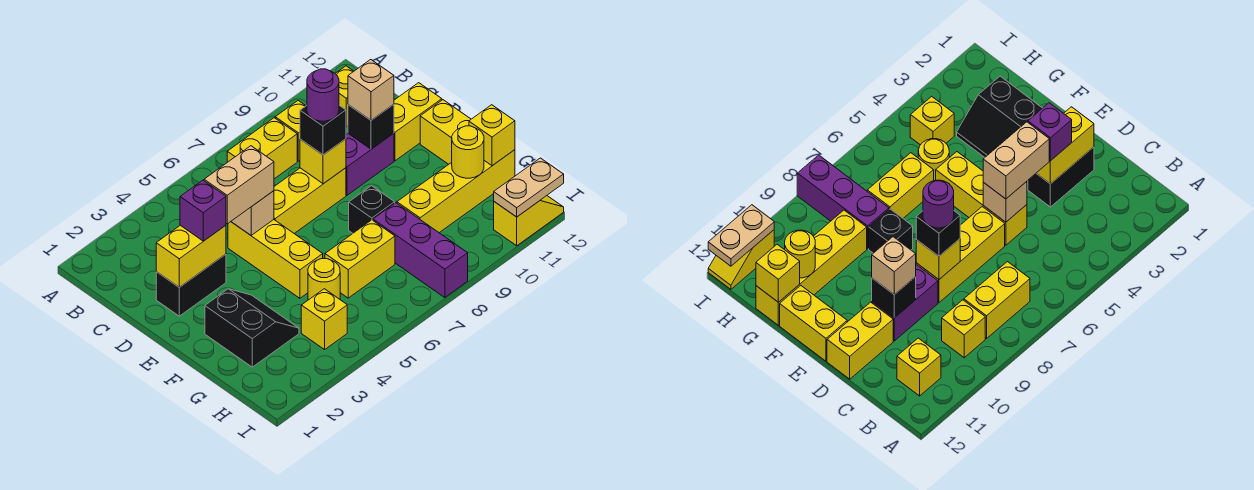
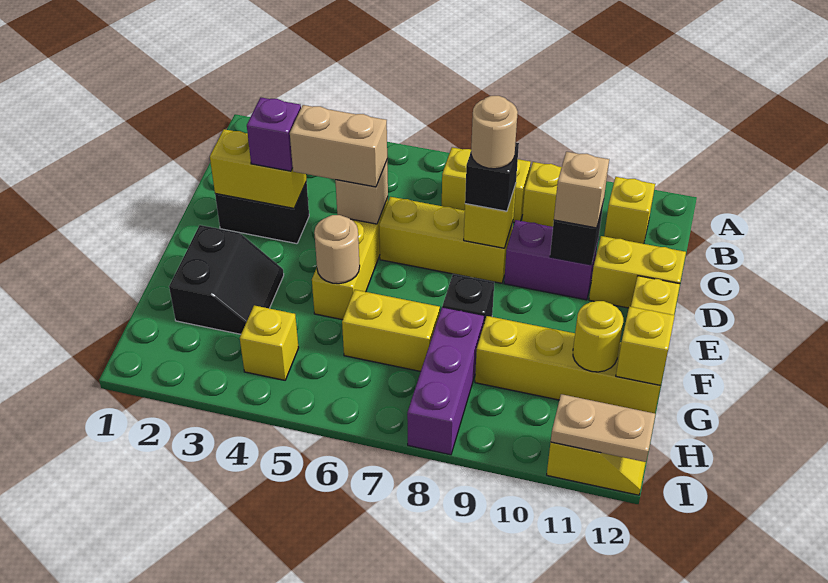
purple round brick D8 level 4 -> tan round brick D8 level 4
none -> tan round brick F5 level 2
yellow round brick G5 level 1 -> none

